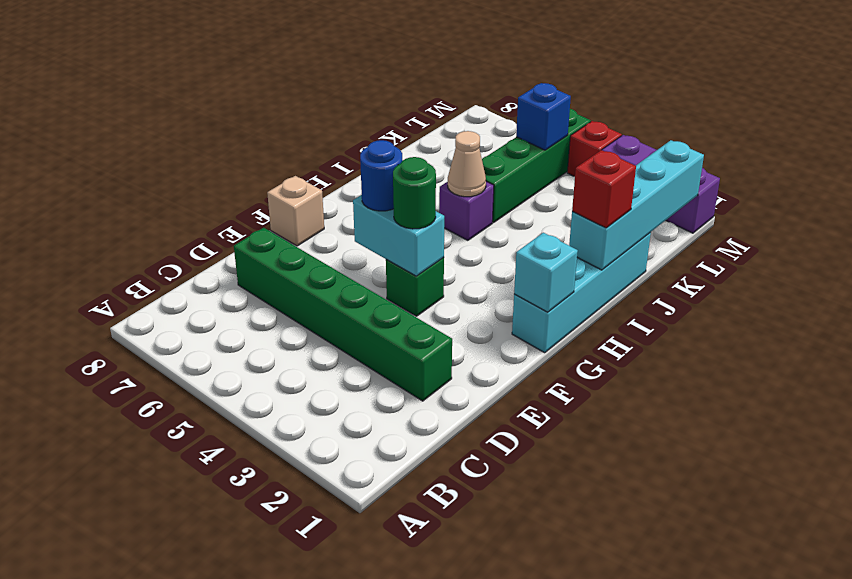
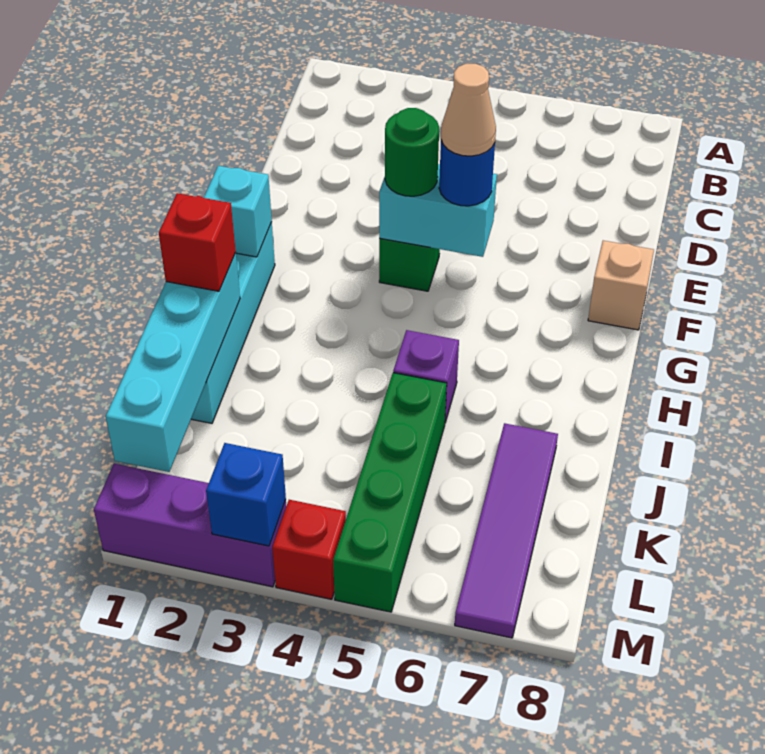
green brick D2:D7 level 1 -> none
tan cone I5 level 2 -> tan cone F5 level 4
none -> purple tile J7:M7 level 1
blue brick L5 level 2 -> blue brick M3 level 2

